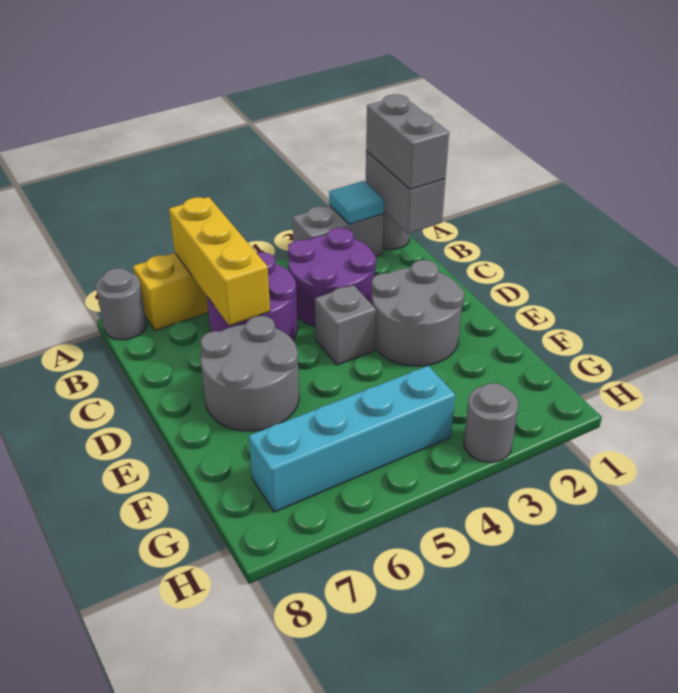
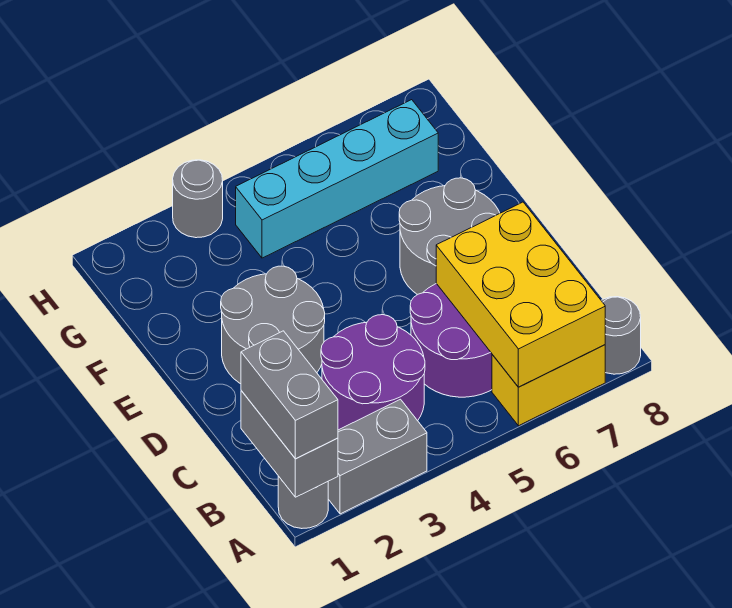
cyan tile A2 level 2 -> none
yellow brick A6:C6 level 2 -> yellow brick A6:C7 level 2
grey brick D4 level 1 -> none

